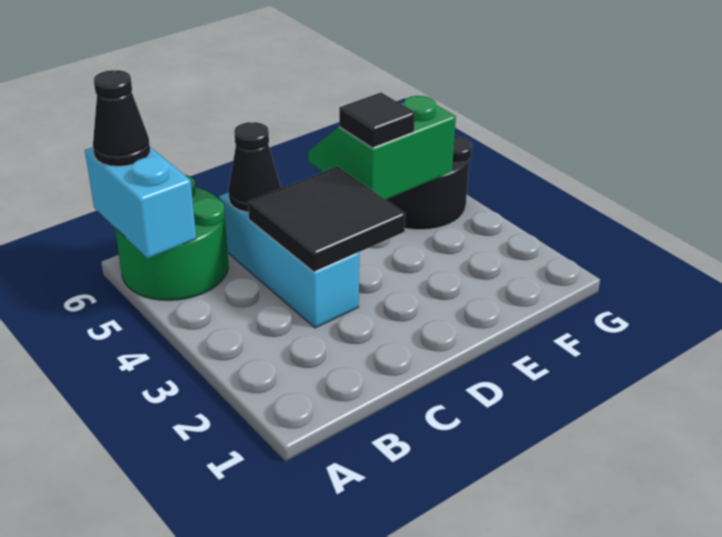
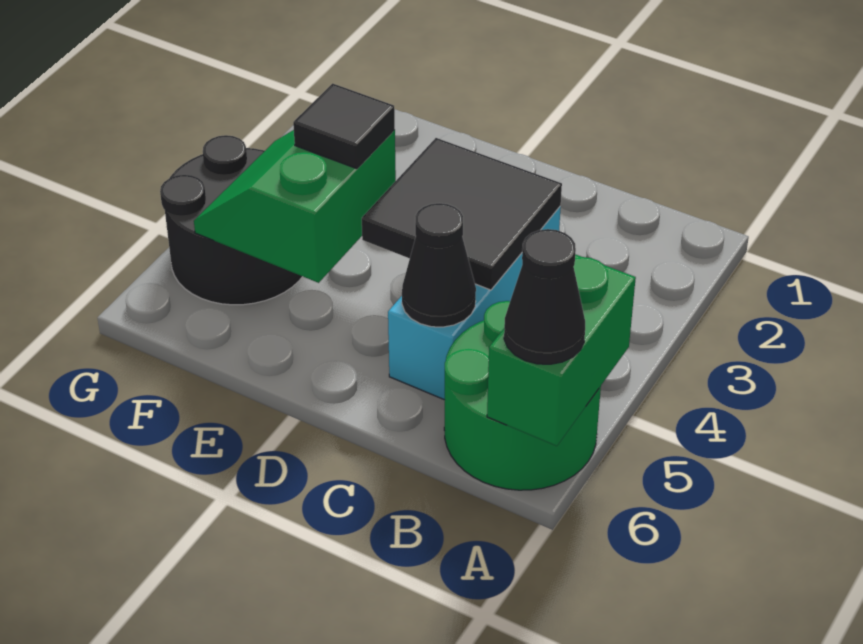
cyan brick A5:A6 level 2 -> green brick A5:A6 level 2
green slope E4:F5 level 2 top 4 -> green slope E4:F5 level 2 top E

